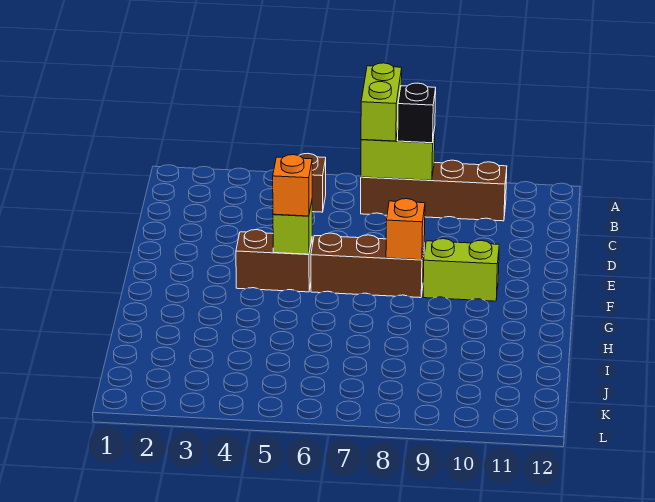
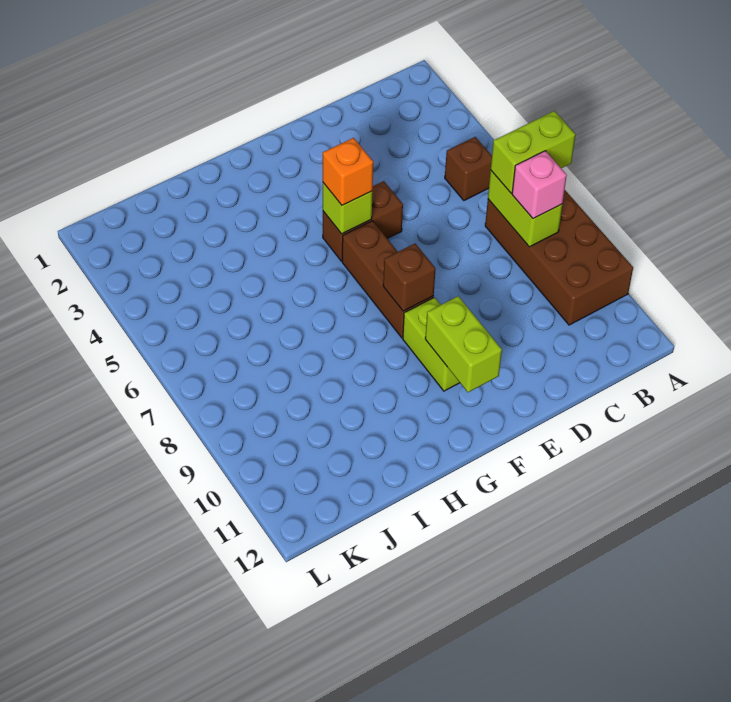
brown brick B7:B10 level 1 -> brown brick A7:B10 level 1
black brick B8 level 3 -> pink brick B8 level 3
brown brick F4:F5 level 1 -> brown brick E5:F5 level 1
orange brick F8 level 2 -> brown brick F8 level 2
none -> lime brick F10:F11 level 2

